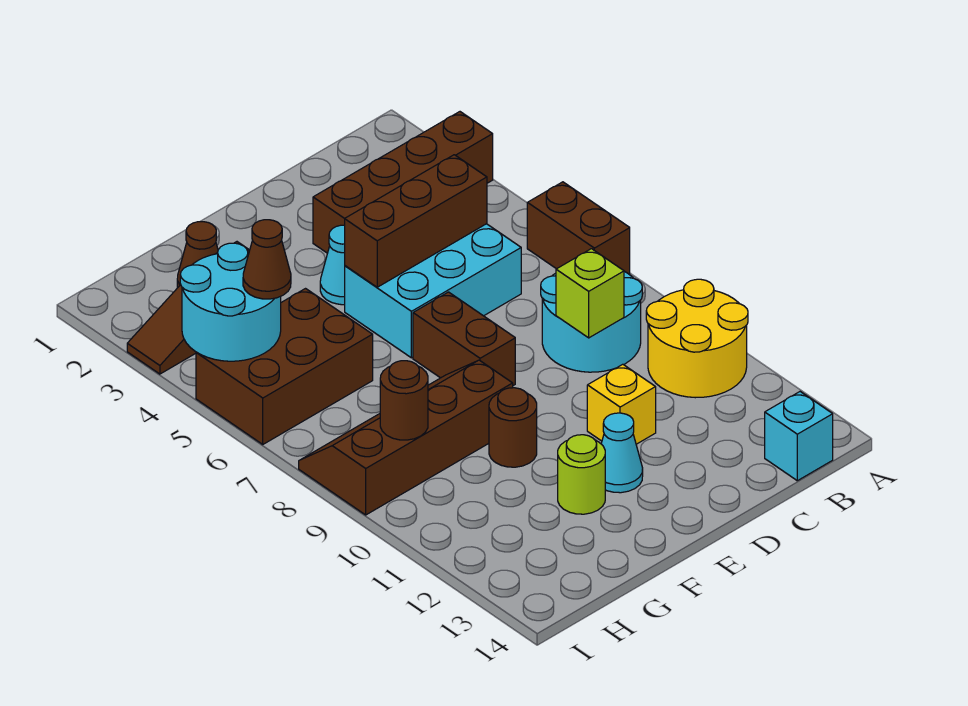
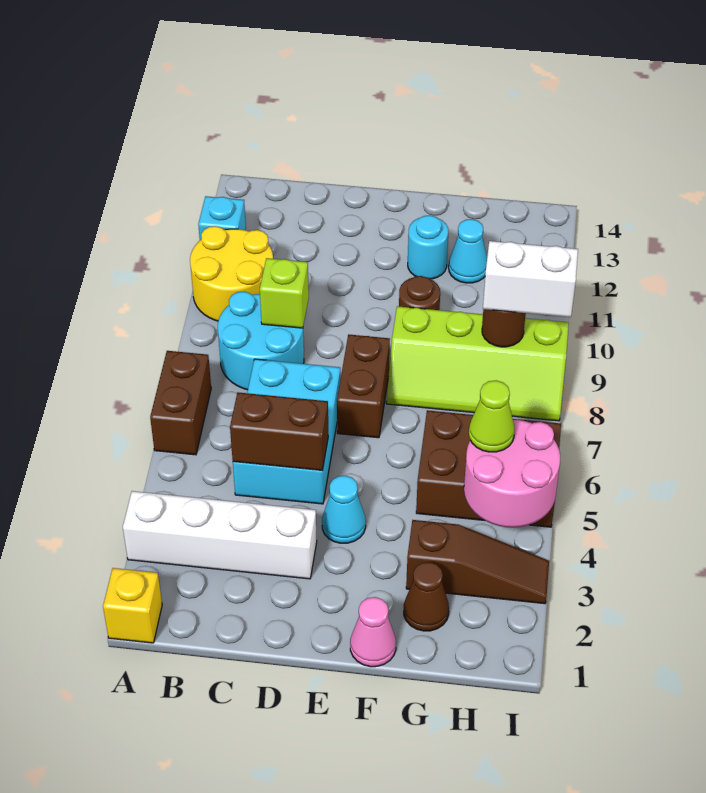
brown brick A3:D3 level 1 -> white brick A3:D3 level 1
cyan brick B14 level 1 -> cyan brick A12 level 1
cyan brick C5:E6 level 1 -> cyan brick C5:D7 level 1
brown brick C5:E5 level 2 -> brown brick C5:D5 level 2
yellow brick D11 level 1 -> yellow brick A1 level 1
cyan cone E12 level 1 -> cyan cone G12 level 1
none -> pink cone F1 level 1
brown slope F8:I9 level 1 top 9 -> lime slope F8:I9 level 1 top 9
lime round brick F12 level 1 -> cyan round brick F12 level 1
cyan round brick H4:I5 level 2 -> pink round brick H4:I5 level 2
brown cone H5 level 3 -> lime cone H5 level 3
none -> white brick H9:I9 level 3

